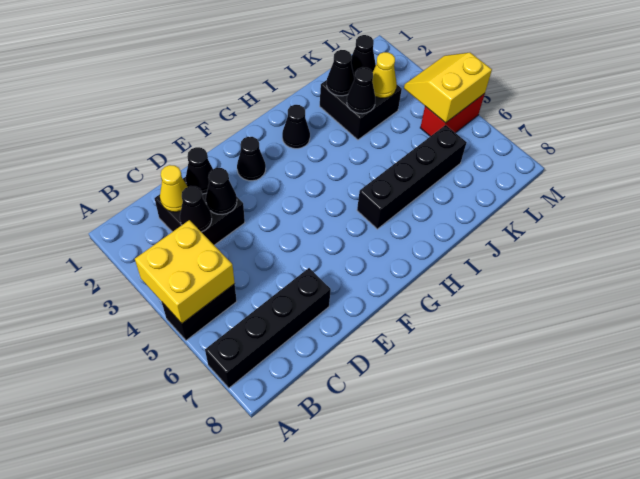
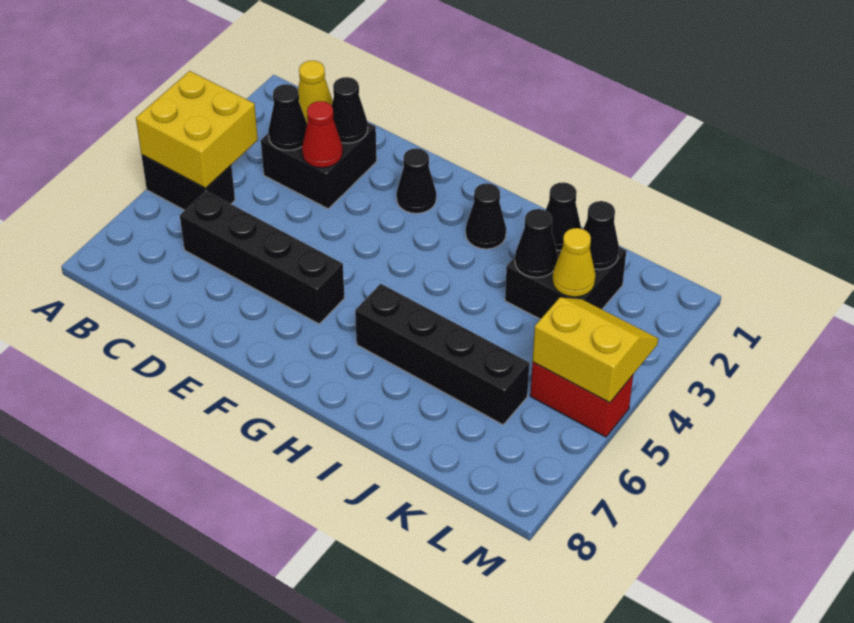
black brick A7:D7 level 1 -> black brick C6:F6 level 1
black cone D3 level 2 -> red cone D3 level 2

